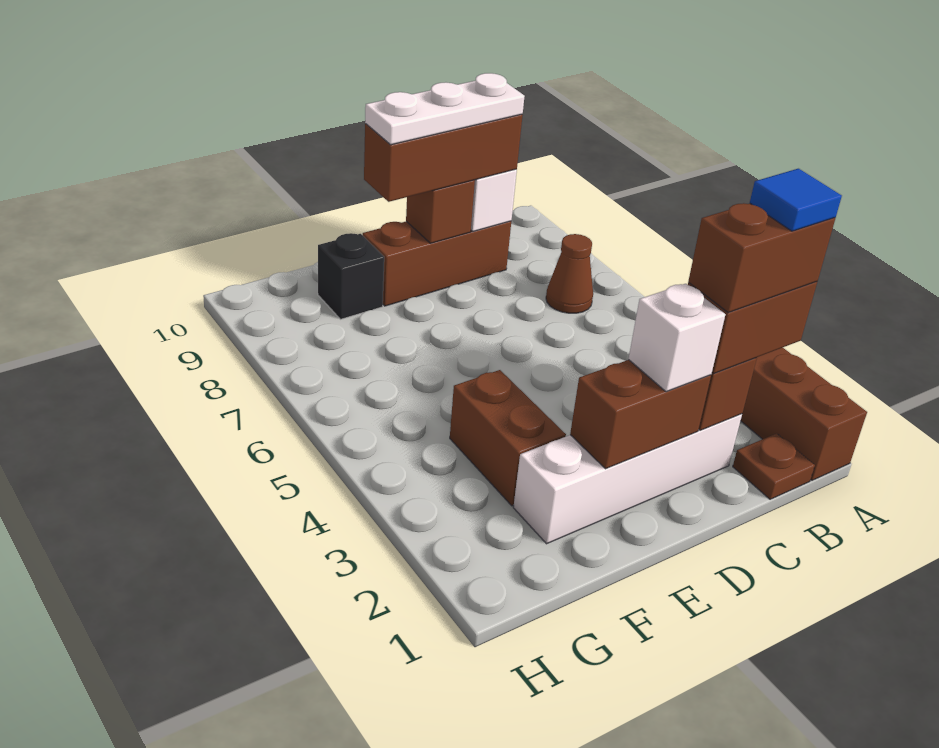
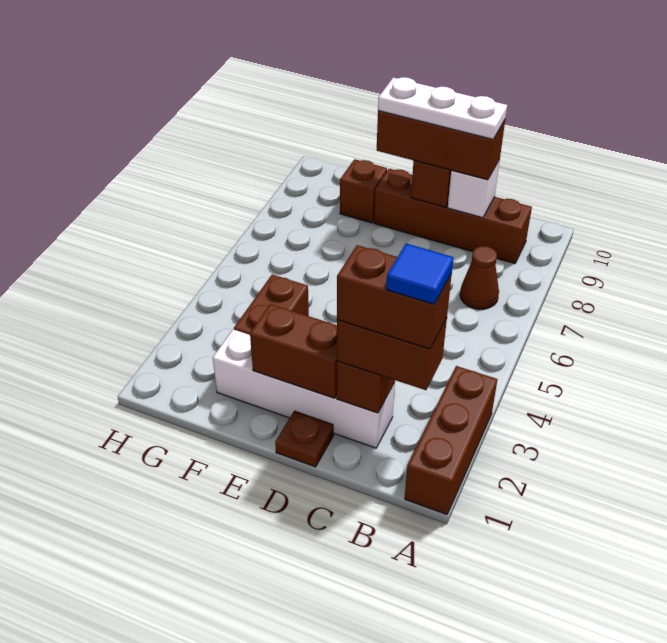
brown plate B1 level 1 -> brown plate D1 level 1
brown brick C9:E9 level 1 -> brown brick B9:E9 level 1
white brick D2 level 3 -> none
black brick F9 level 1 -> brown brick F9 level 1

